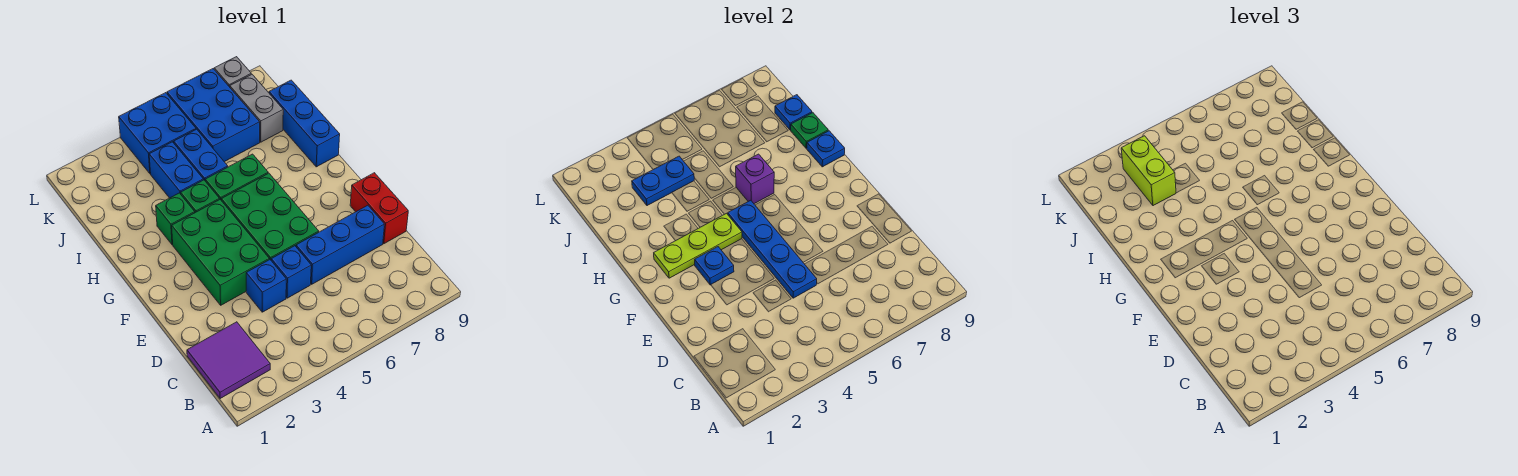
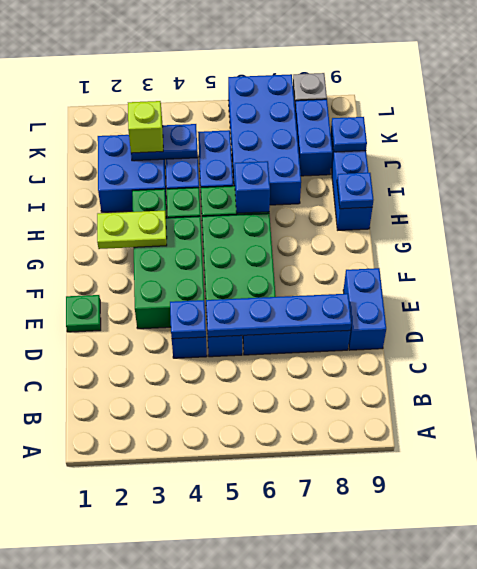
purple tile B1:C2 level 1 -> none
blue plate D5:G5 level 2 -> blue plate D5:D8 level 2
red brick D9:E9 level 1 -> blue brick D9:E9 level 1
blue plate F3 level 2 -> blue plate D4 level 2
lime plate G2:G4 level 2 -> lime plate G2:G3 level 2
purple brick H6 level 2 -> blue brick H6 level 2
green plate I9 level 2 -> green plate E1 level 1
lime brick J3:K3 level 3 -> lime brick J3 level 3
blue brick J6:L7 level 1 -> blue brick I6:L7 level 1
grey brick J8:K8 level 1 -> blue brick J8:K8 level 1
blue brick K4:L5 level 1 -> blue brick I2:J3 level 1

